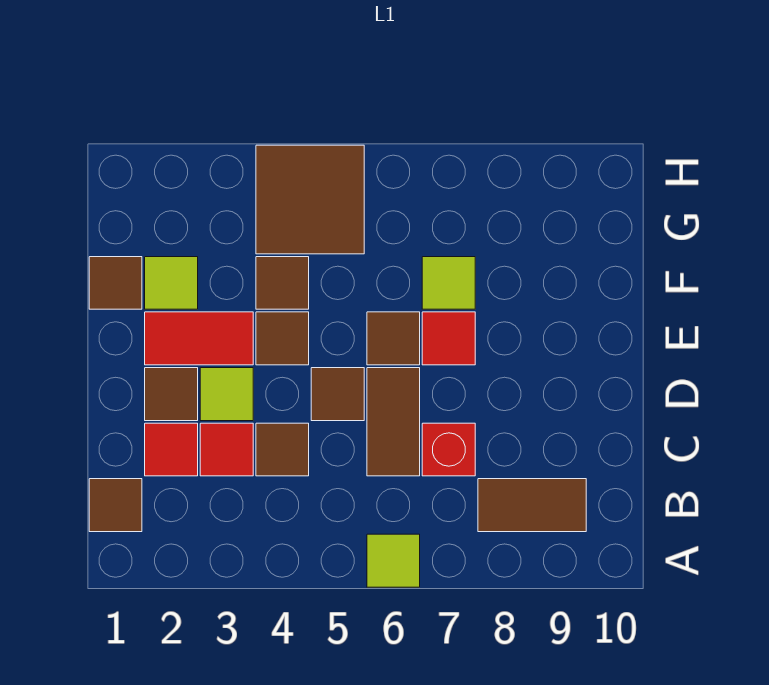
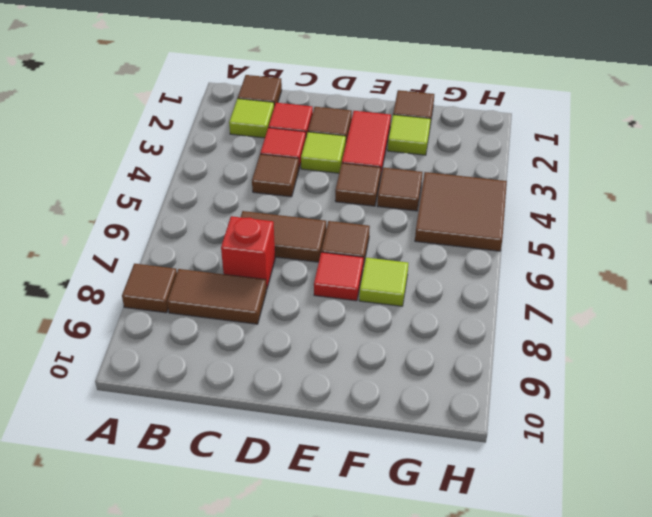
lime tile A6 level 1 -> lime tile B2 level 1
brown tile B8:B9 level 1 -> brown tile B8:C8 level 1
brown tile D5 level 1 -> brown tile A8 level 1

